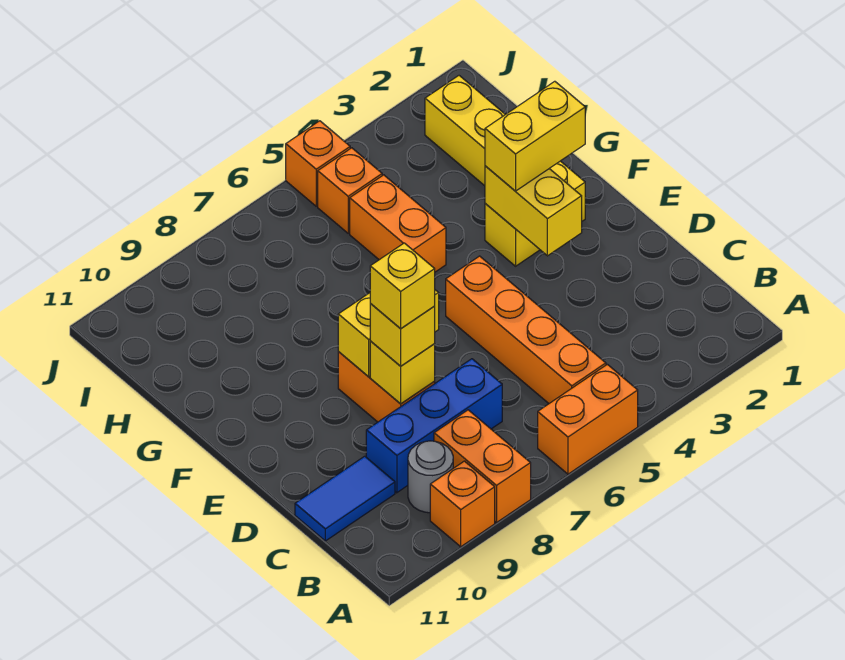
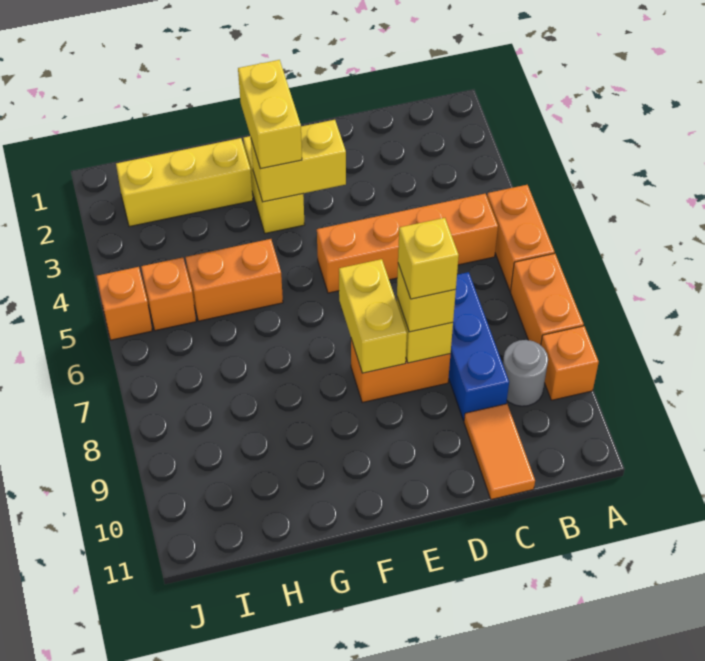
orange brick A8:B8 level 1 -> orange brick A7:A8 level 1
blue tile C10:C11 level 1 -> orange tile C10:C11 level 1

